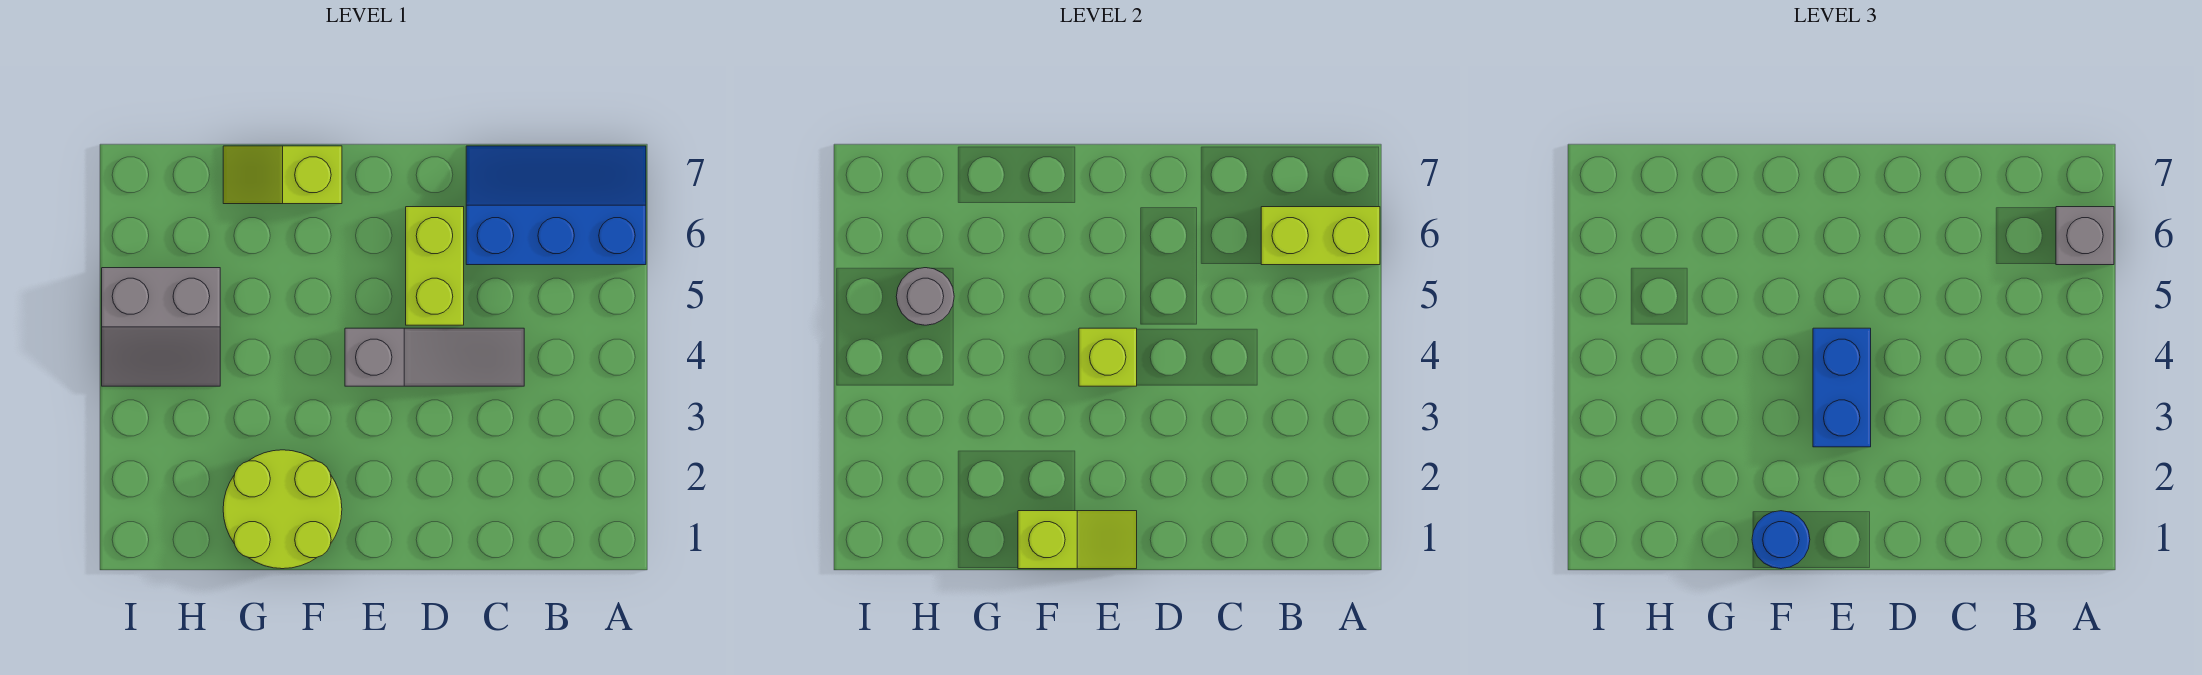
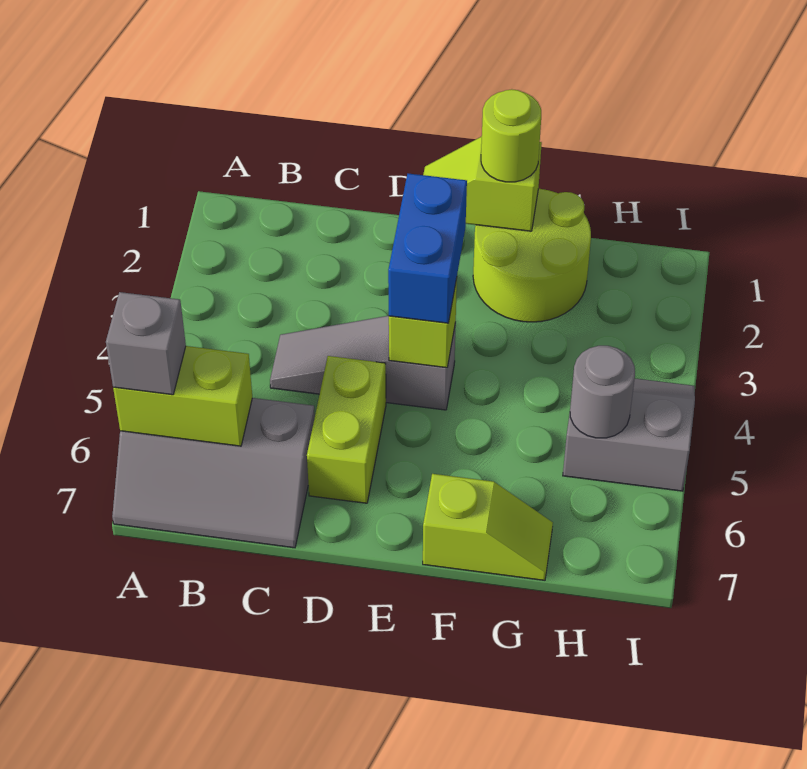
blue slope A6:C7 level 1 top 6 -> grey slope A6:C7 level 1 top 6
blue round brick F1 level 3 -> lime round brick F1 level 3

